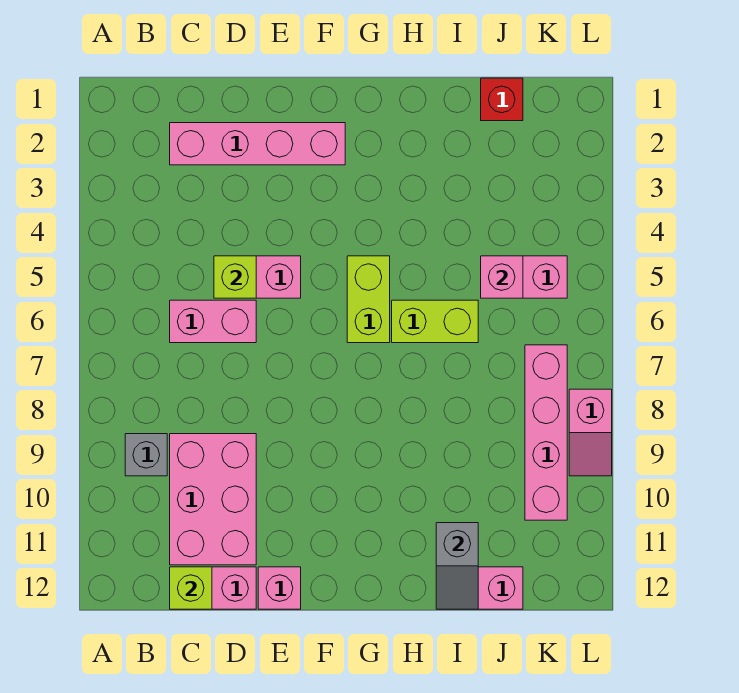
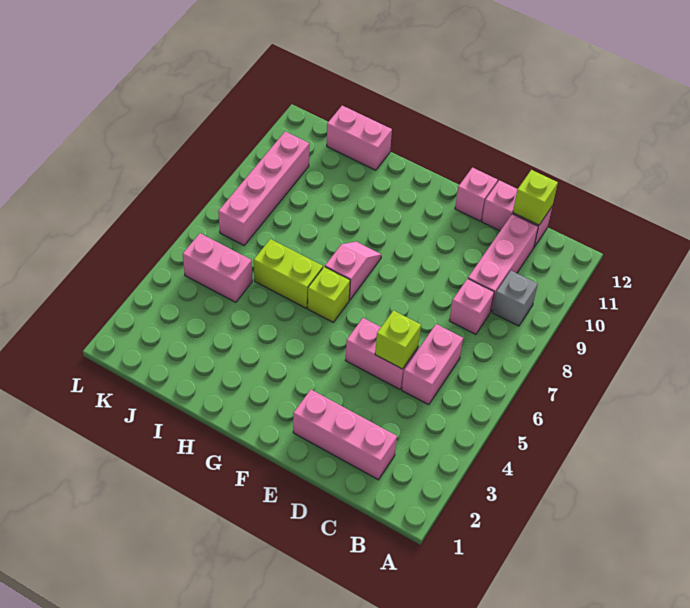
pink brick C2:F2 level 1 -> pink brick C2:E2 level 1
pink brick C6:D6 level 1 -> pink brick C5:C6 level 1
pink brick C9:D11 level 1 -> pink brick C9:C11 level 1
lime brick G5:G6 level 1 -> lime brick G6 level 1
grey slope I11:I12 level 2 top 11 -> none
red brick J1 level 1 -> none
pink brick J5 level 2 -> pink brick C8 level 1
pink slope L8:L9 level 1 top 8 -> pink slope G7:G8 level 1 top 7

